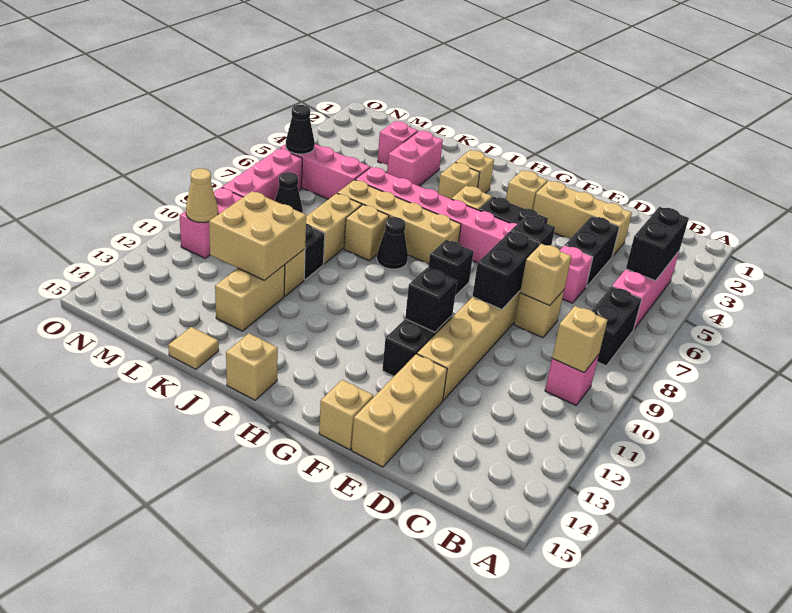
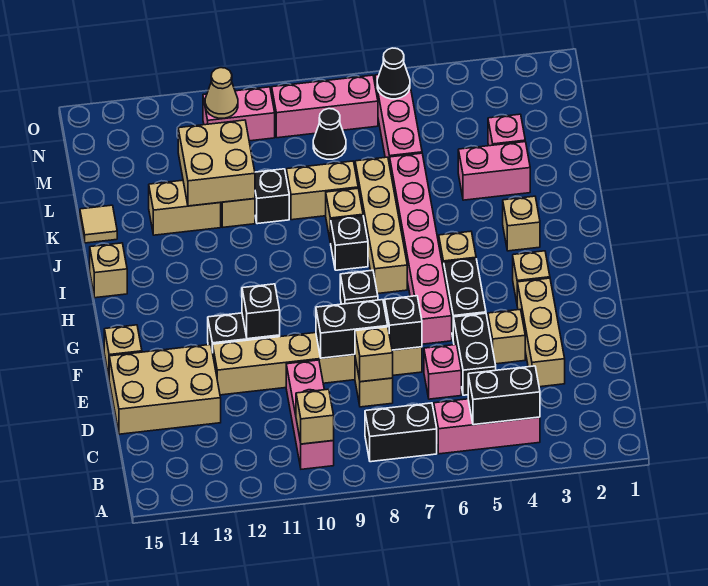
pink brick B10 level 1 -> pink brick B10:D10 level 1
black brick D4:D5 level 1 -> black brick D5:E5 level 1
tan brick E13:E15 level 1 -> tan brick D13:E15 level 1
tan brick I4 level 1 -> tan brick E4 level 1
black cone I8 level 1 -> black brick I8 level 1

